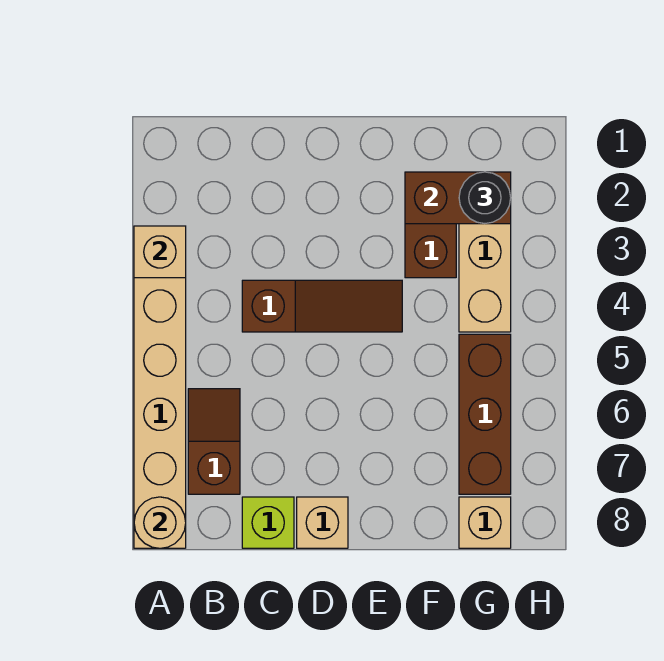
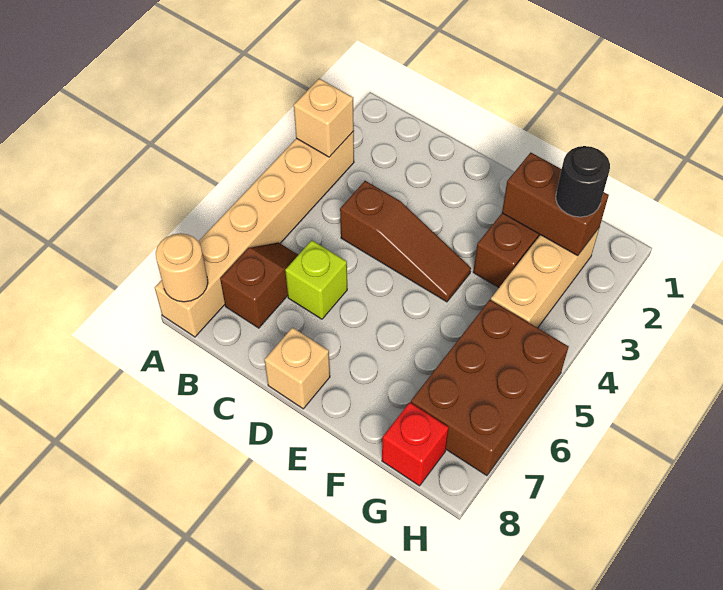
lime brick C8 level 1 -> lime brick C6 level 1
brown brick G5:G7 level 1 -> brown brick G5:H7 level 1
tan brick G8 level 1 -> red brick G8 level 1

